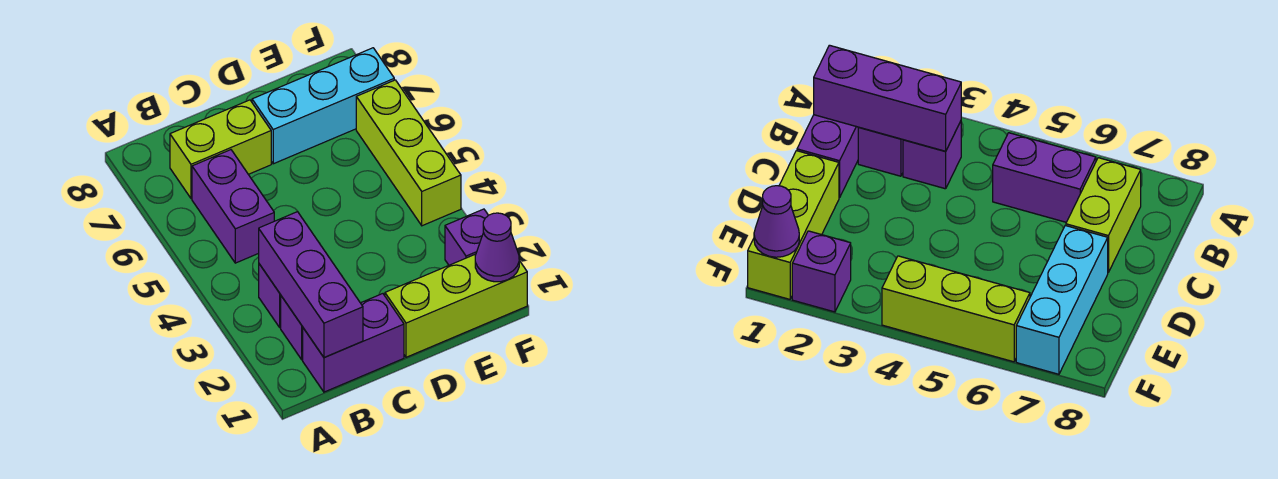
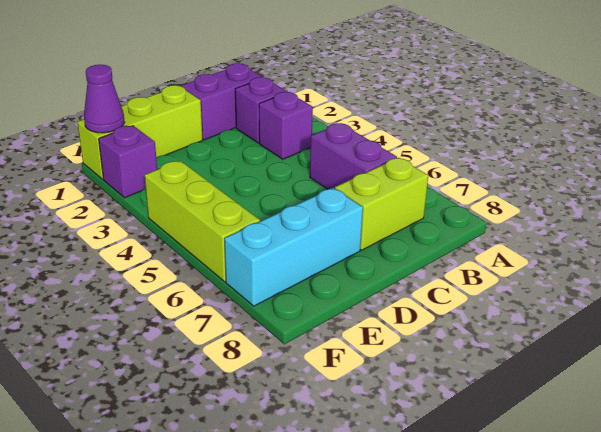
purple brick B1:B3 level 2 -> none

